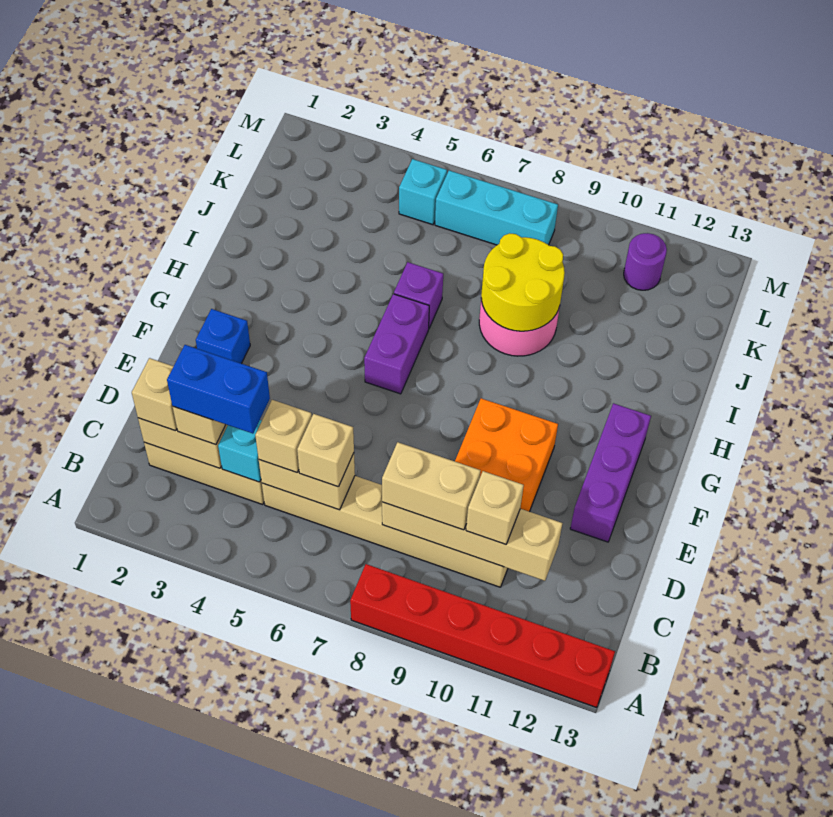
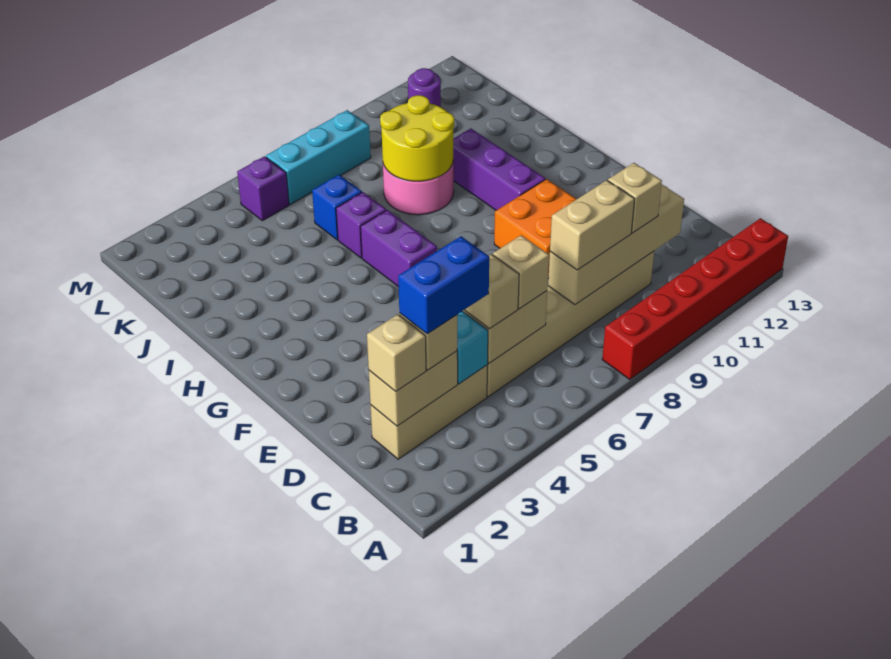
purple brick E12:G12 level 1 -> purple brick G10:I10 level 1
blue brick F2 level 1 -> blue brick J6 level 1
cyan brick L5 level 1 -> purple brick L5 level 1

